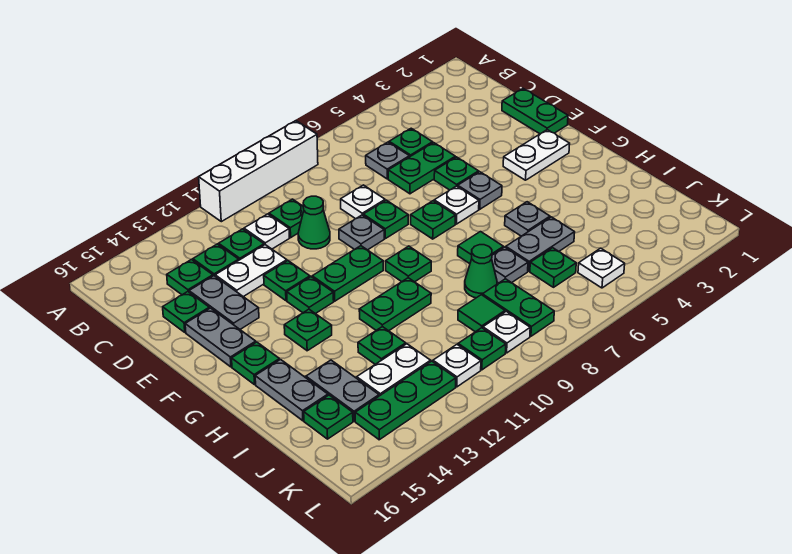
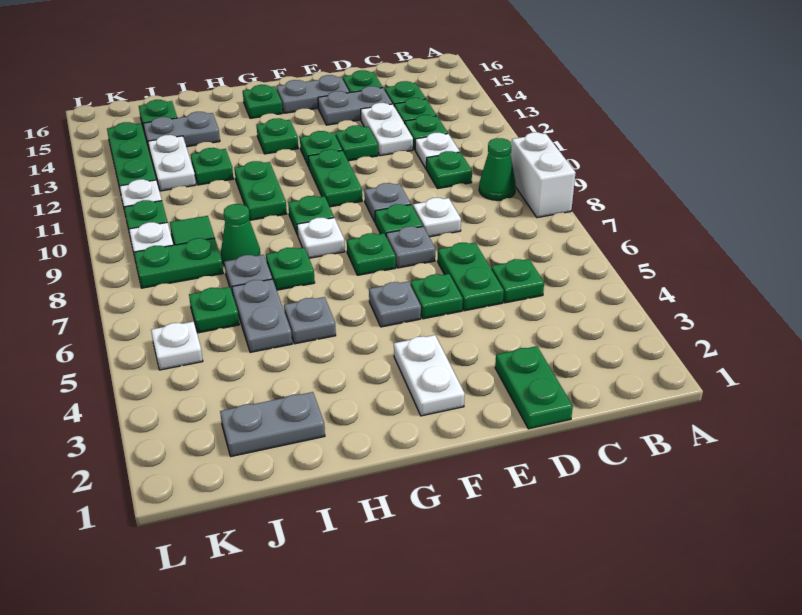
white brick A8:A11 level 1 -> white brick A8:A9 level 1
grey plate C6 level 1 -> grey plate E7 level 1
green plate D1:E1 level 1 -> green plate D1:D2 level 1
green cone D10 level 1 -> green cone B9 level 1
white plate F6 level 1 -> white plate G8 level 1
green tile H7 level 1 -> green plate H7 level 1
grey plate H15:I15 level 1 -> grey plate I2:J2 level 1

